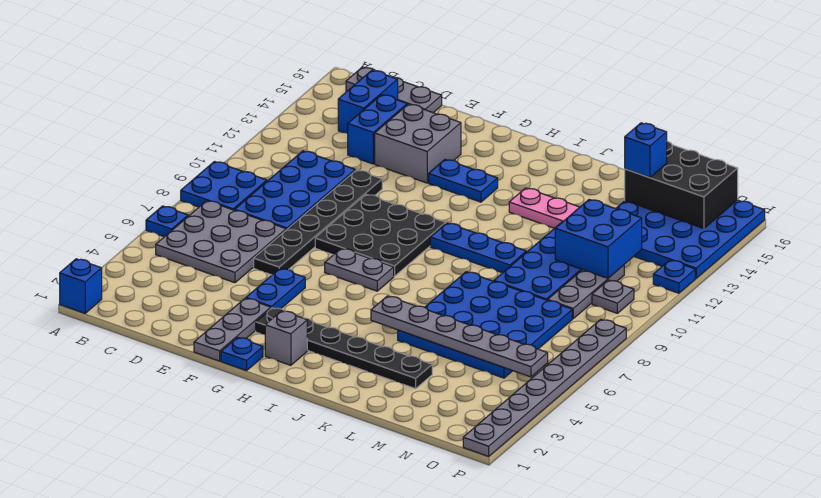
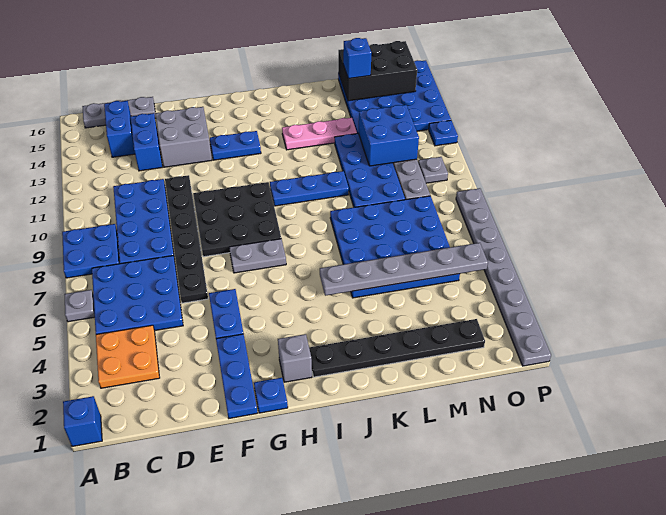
blue plate A6 level 1 -> grey plate A6 level 1
none -> orange plate B3:C4 level 1
grey plate B5:D7 level 1 -> blue plate B5:D7 level 1
grey plate F1:F3 level 1 -> blue plate F1:F3 level 1
black plate G3:L3 level 1 -> black plate I2:N2 level 1

